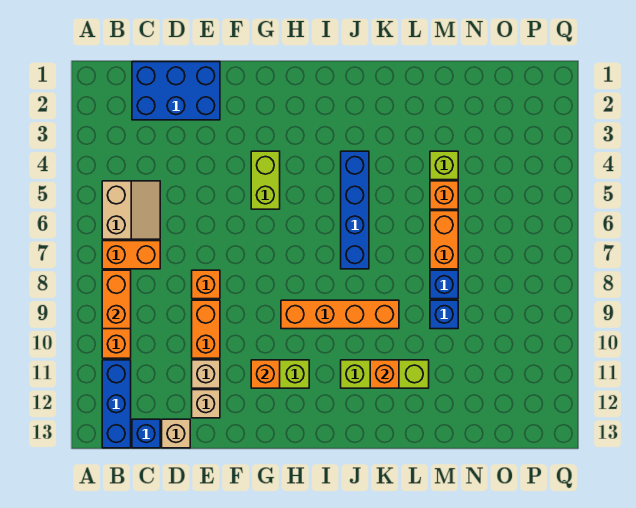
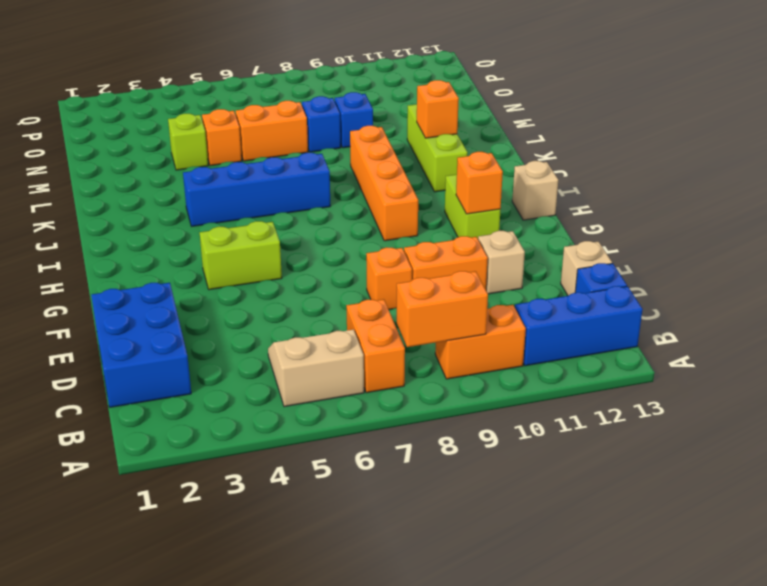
tan brick E12 level 1 -> tan brick H13 level 1

